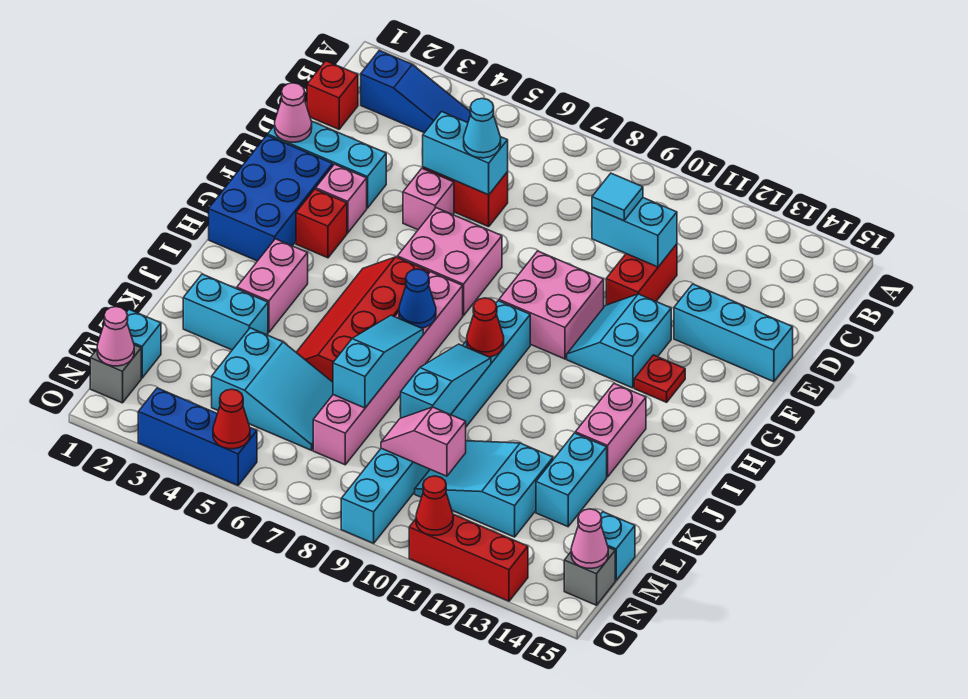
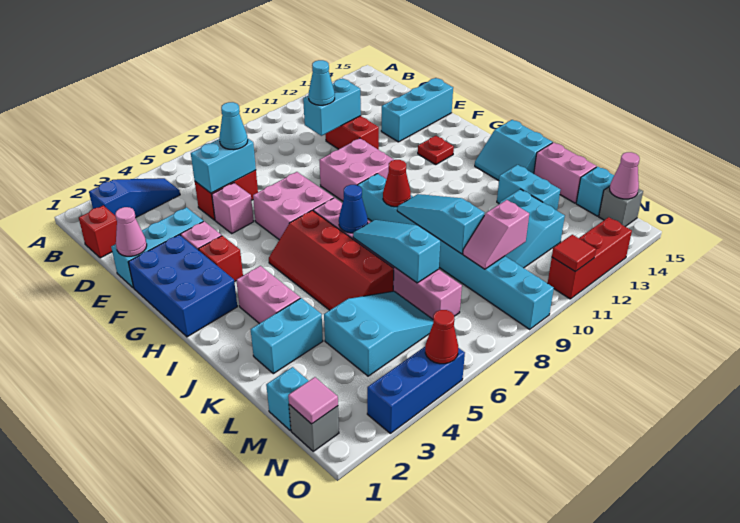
cyan tile D10 level 3 -> cyan cone D10 level 3
cyan slope F11:G12 level 1 top 12 -> cyan slope I14:J15 level 1 top 15
pink brick I13:J13 level 1 -> pink brick K15:L15 level 1
pink cone N1 level 2 -> pink tile N1 level 2
red cone O11 level 2 -> red tile O11 level 2

